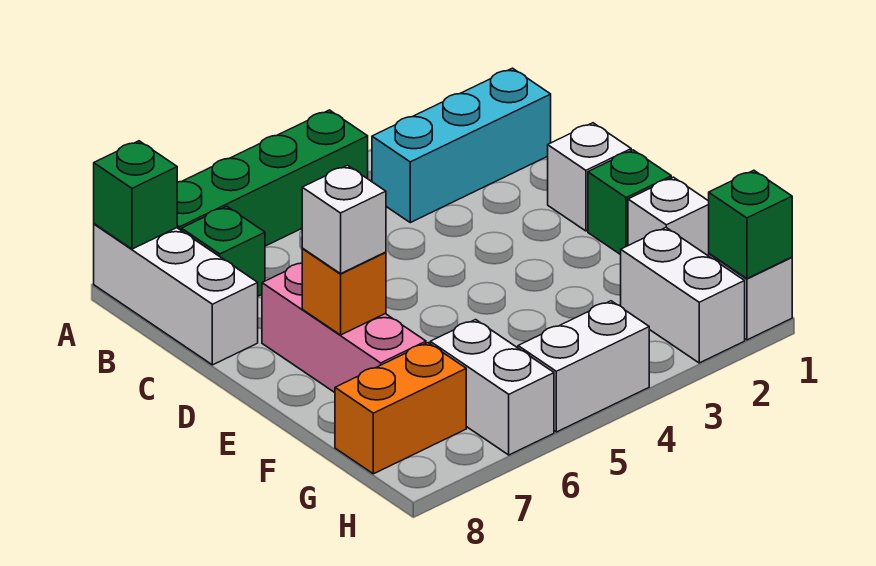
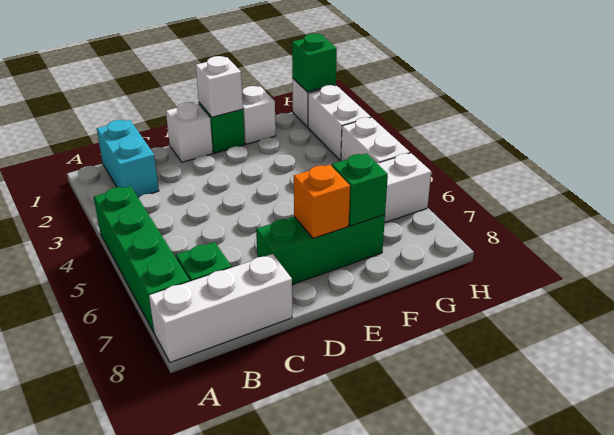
green brick A8 level 2 -> green brick F7 level 2
cyan brick B1:B3 level 1 -> cyan brick B1:B2 level 1
pink brick D7:F7 level 1 -> green brick D7:F7 level 1
white brick E7 level 3 -> white brick E1 level 2
white brick G2:H2 level 1 -> white brick H2:H3 level 1
orange brick G7:G8 level 1 -> none

